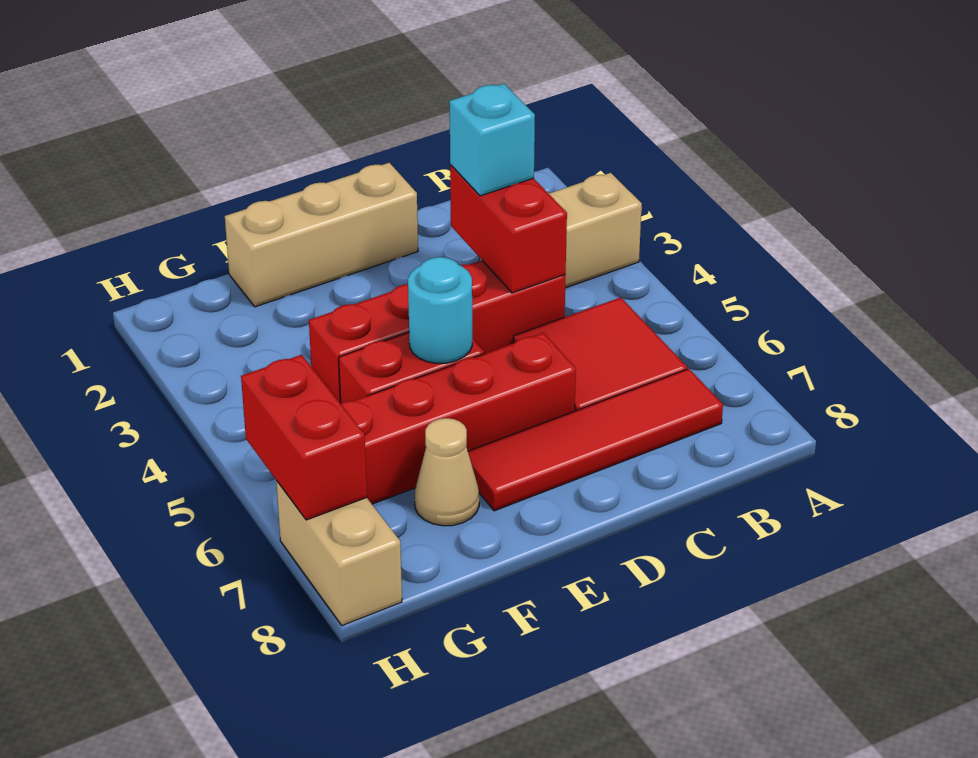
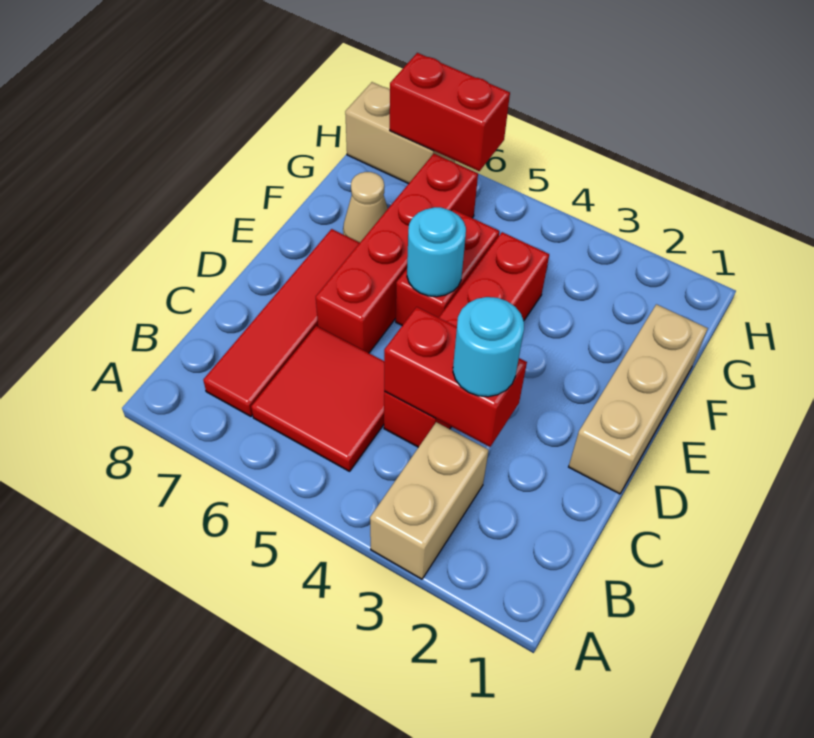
cyan brick C3 level 3 -> cyan round brick C3 level 3

